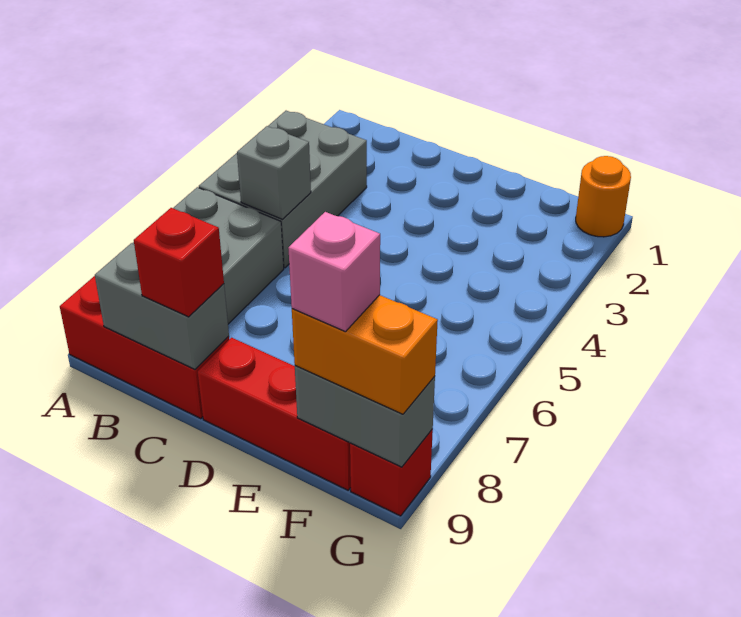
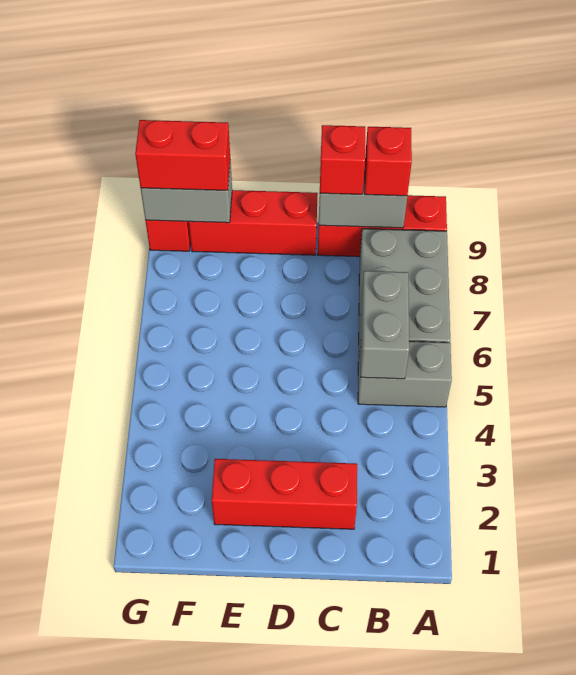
grey brick A3:B5 level 1 -> grey brick A5:B5 level 1
grey brick B5 level 2 -> grey brick B5:B6 level 2
none -> red brick B9 level 3
none -> red brick C2:E2 level 1
orange brick F9:G9 level 3 -> red brick F9:G9 level 3
pink brick F9 level 4 -> none
orange round brick G1 level 1 -> none

